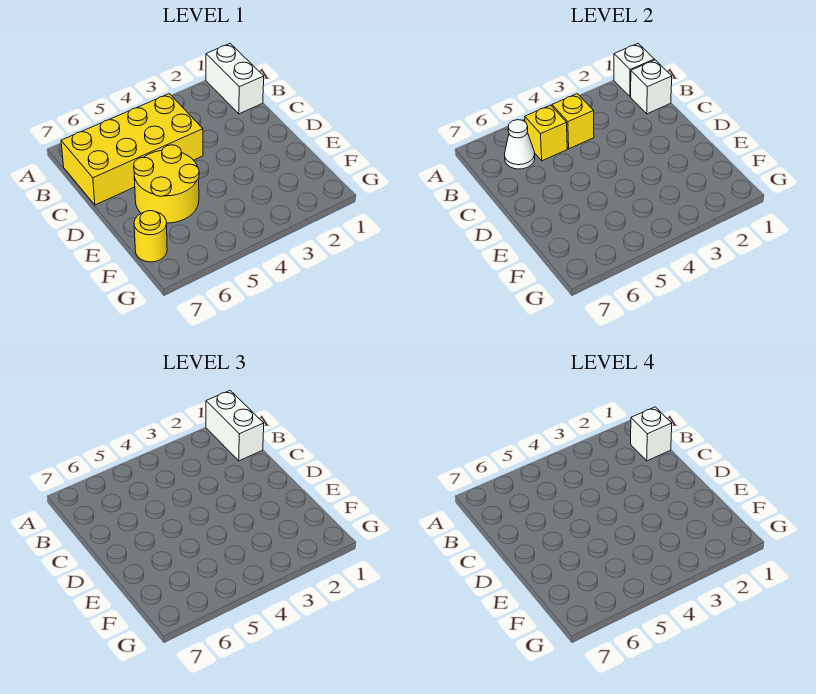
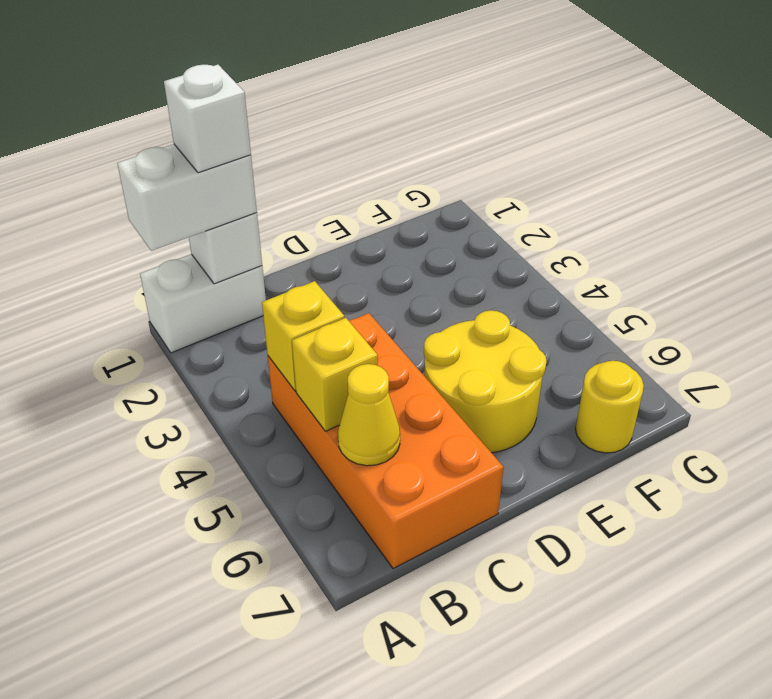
white brick A1 level 2 -> none
yellow brick B4:C7 level 1 -> orange brick B4:C7 level 1
white cone B6 level 2 -> yellow cone B6 level 2

